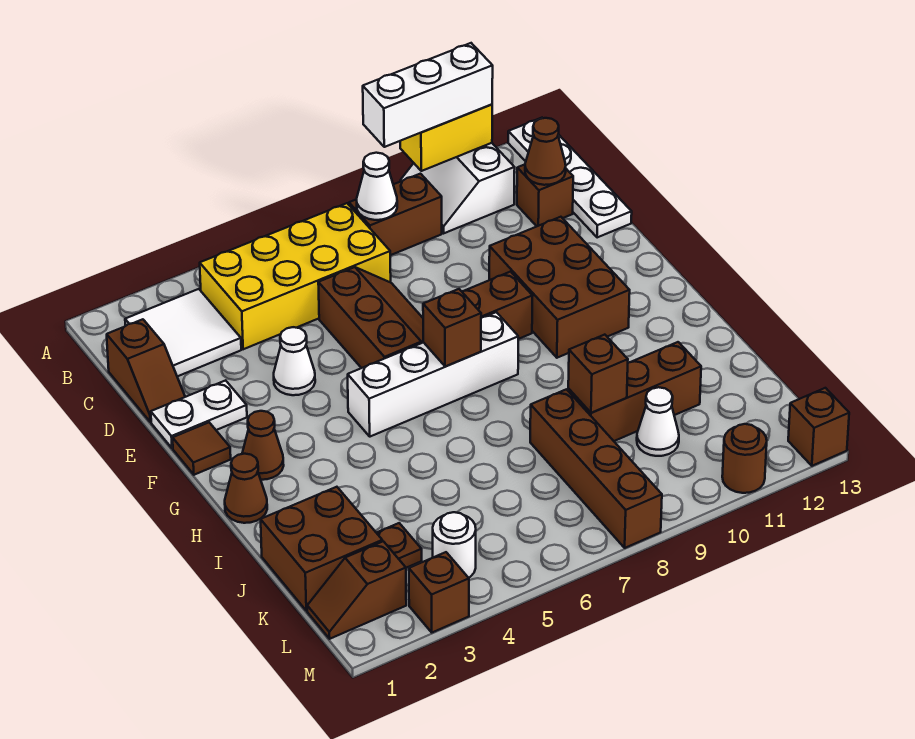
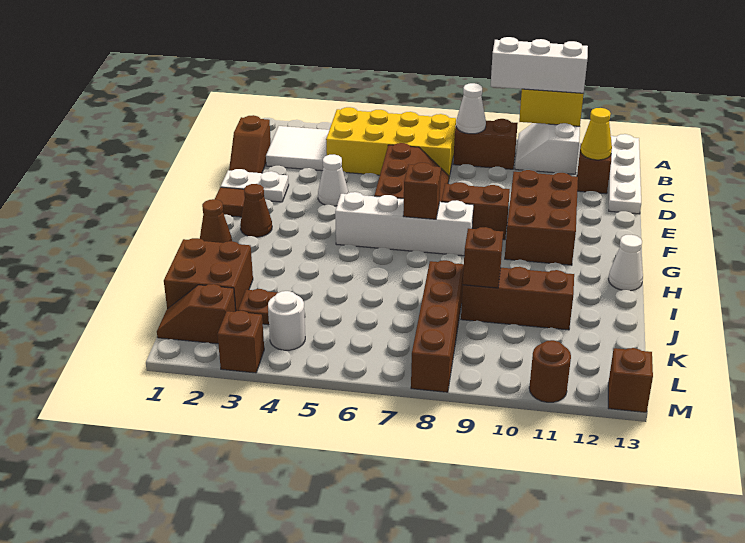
brown cone C12 level 2 -> yellow cone C12 level 2
white cone K10 level 1 -> white cone H13 level 1

